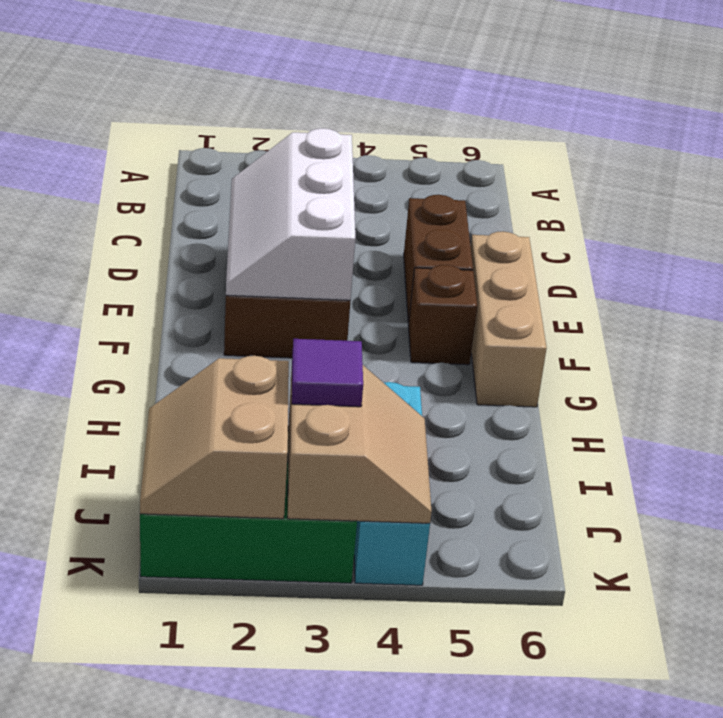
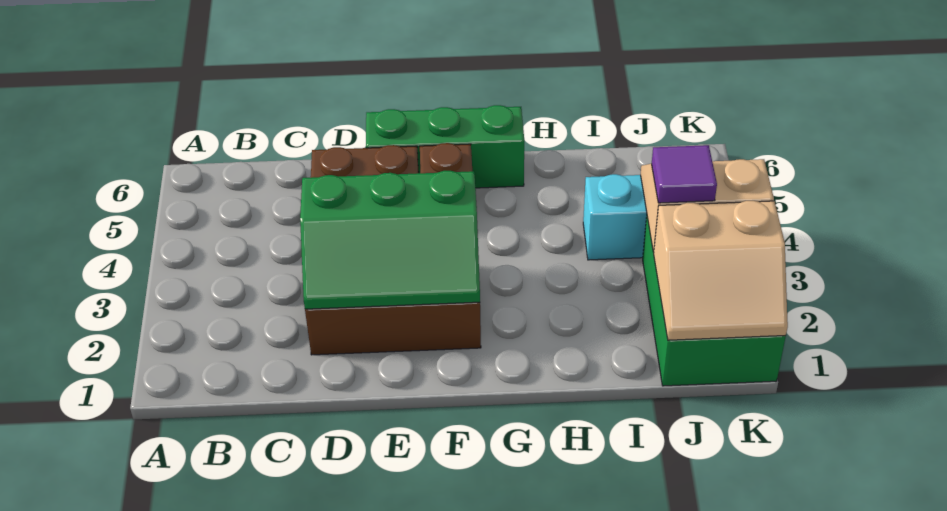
white slope D2:F3 level 2 top 3 -> green slope D2:F3 level 2 top 3
tan brick E6:G6 level 1 -> green brick E6:G6 level 1

